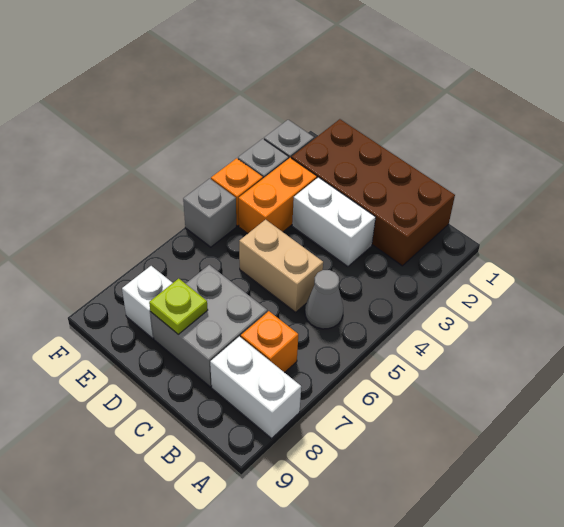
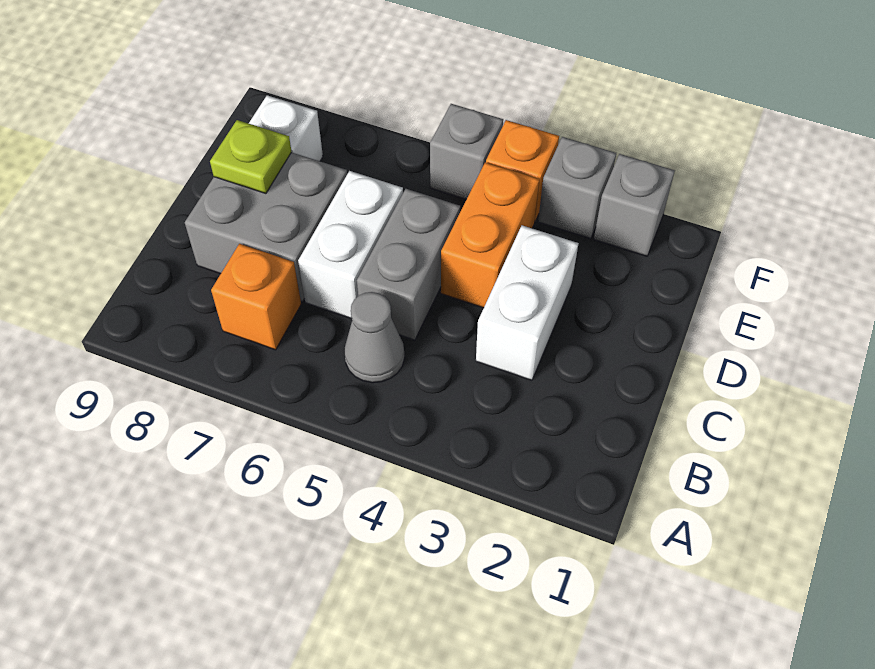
white brick A8:B8 level 1 -> white brick C6:D6 level 1
brown brick B1:E2 level 1 -> none
tan brick C5:D5 level 1 -> grey brick C5:D5 level 1
orange brick E3:E4 level 1 -> orange brick D4:E4 level 1

